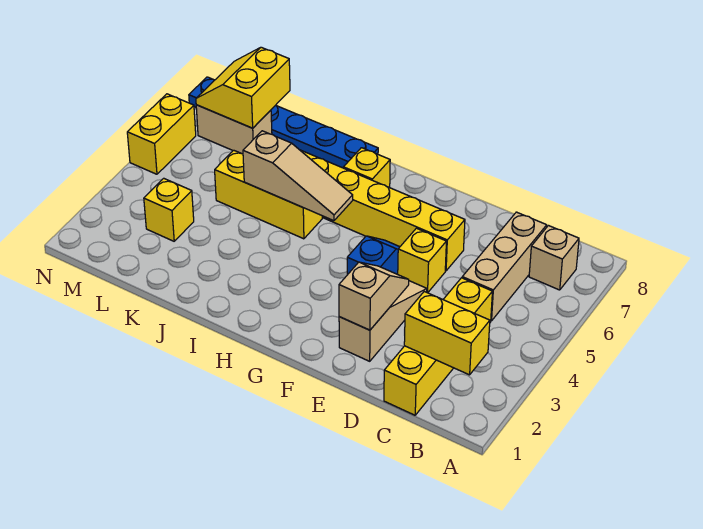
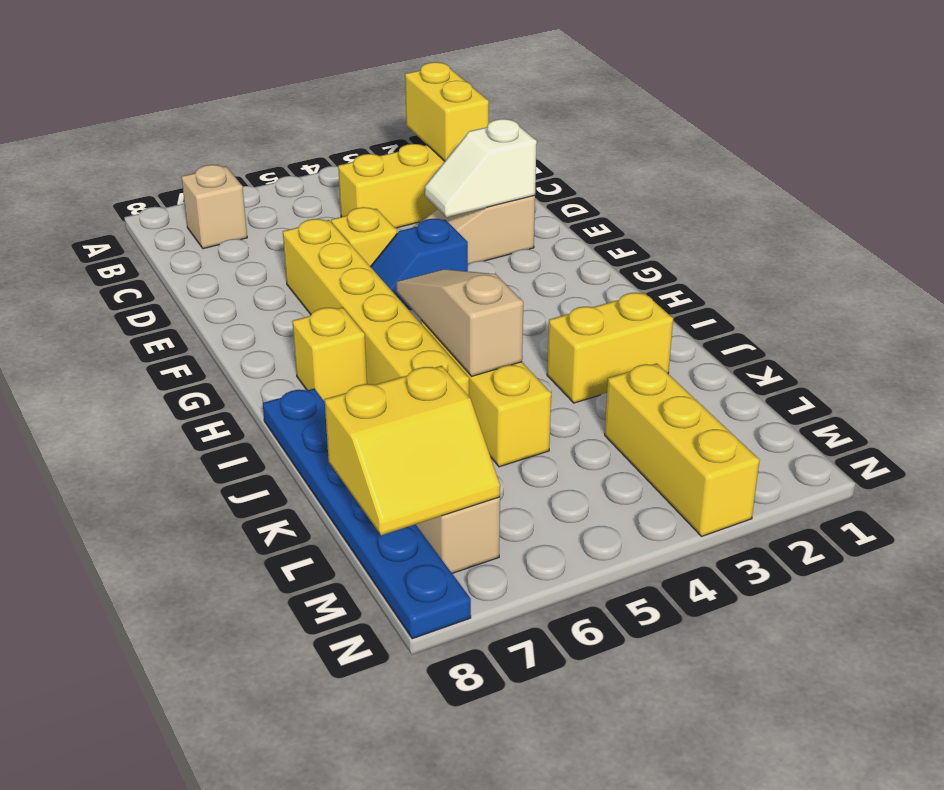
tan brick C5:C7 level 1 -> none
tan slope E2:E3 level 2 top 2 -> white slope E2:E3 level 2 top 2
yellow brick L3 level 1 -> yellow brick L3:N3 level 1
yellow brick N5:N6 level 1 -> yellow brick J2:J3 level 1

